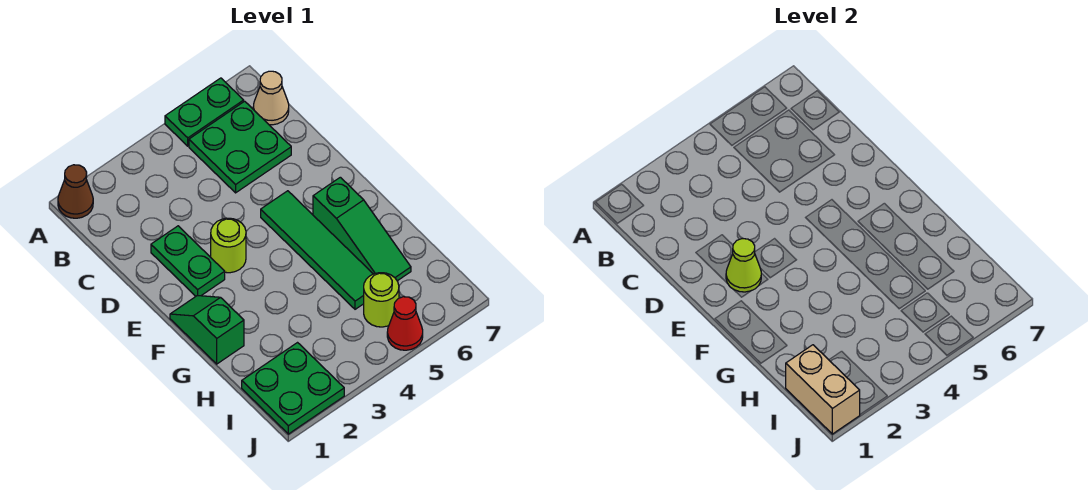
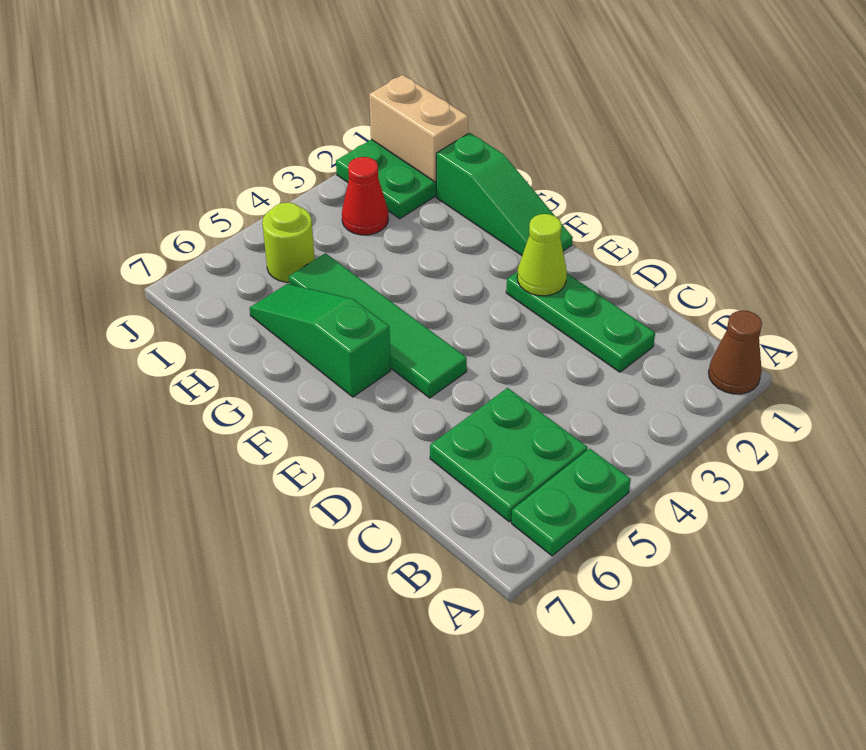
tan cone B7 level 1 -> none
green plate D2:E2 level 1 -> green plate C2:E2 level 1
lime round brick E3 level 1 -> none
green slope F1:G1 level 1 top G -> green slope F1:H1 level 1 top H
red cone J5 level 1 -> red cone I3 level 1

